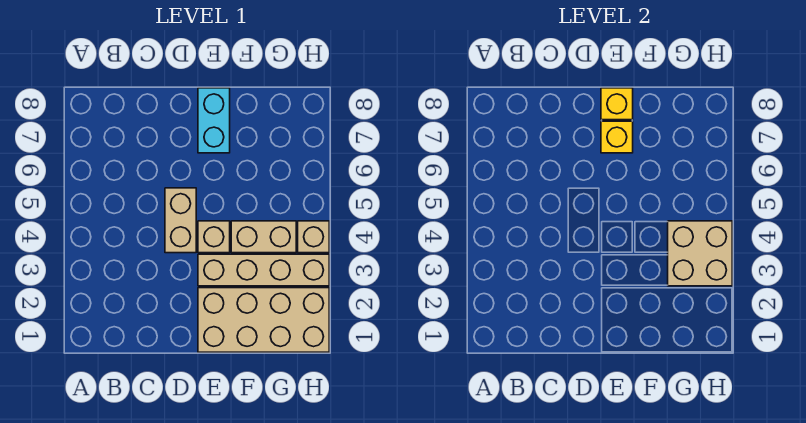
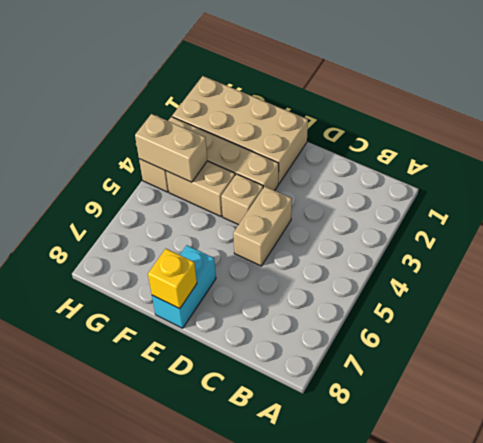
yellow brick E7 level 2 -> none
tan brick G3:H4 level 2 -> tan brick G4:H4 level 2

